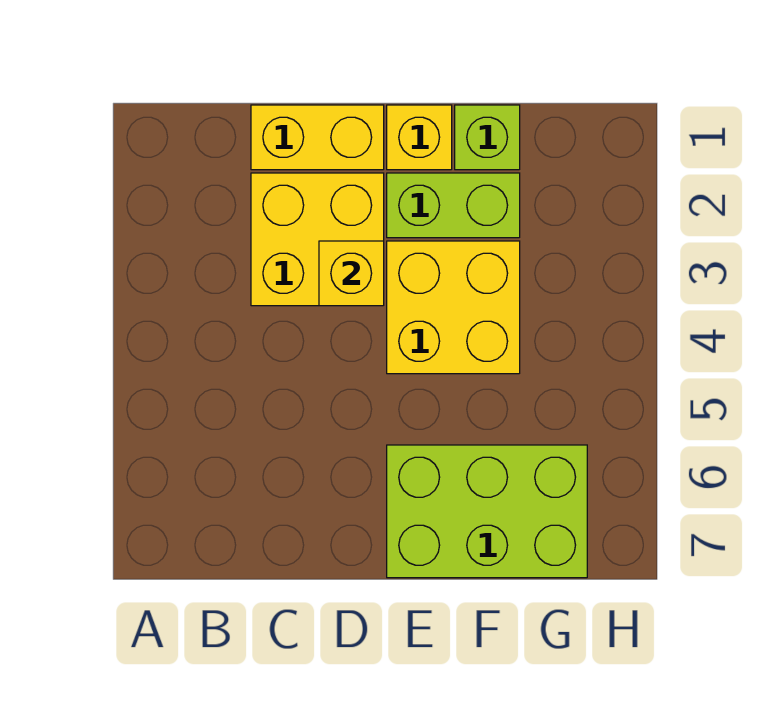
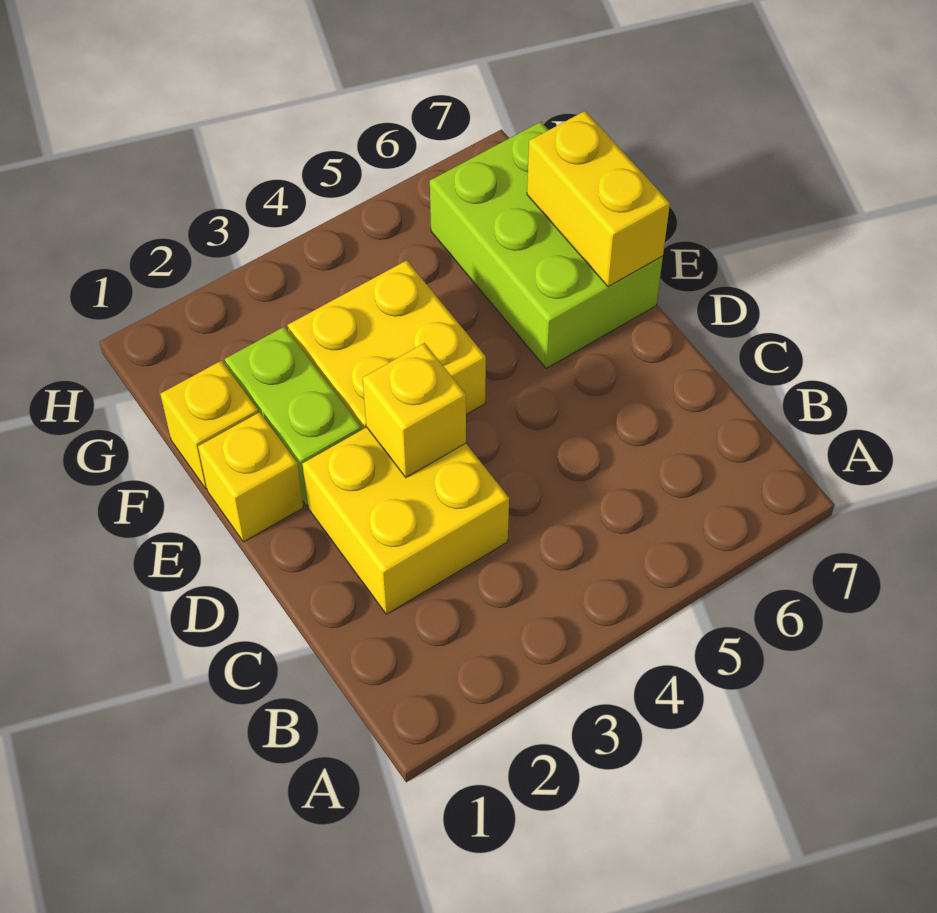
yellow brick C1:D1 level 1 -> yellow brick E7:F7 level 2
lime brick F1 level 1 -> yellow brick F1 level 1

